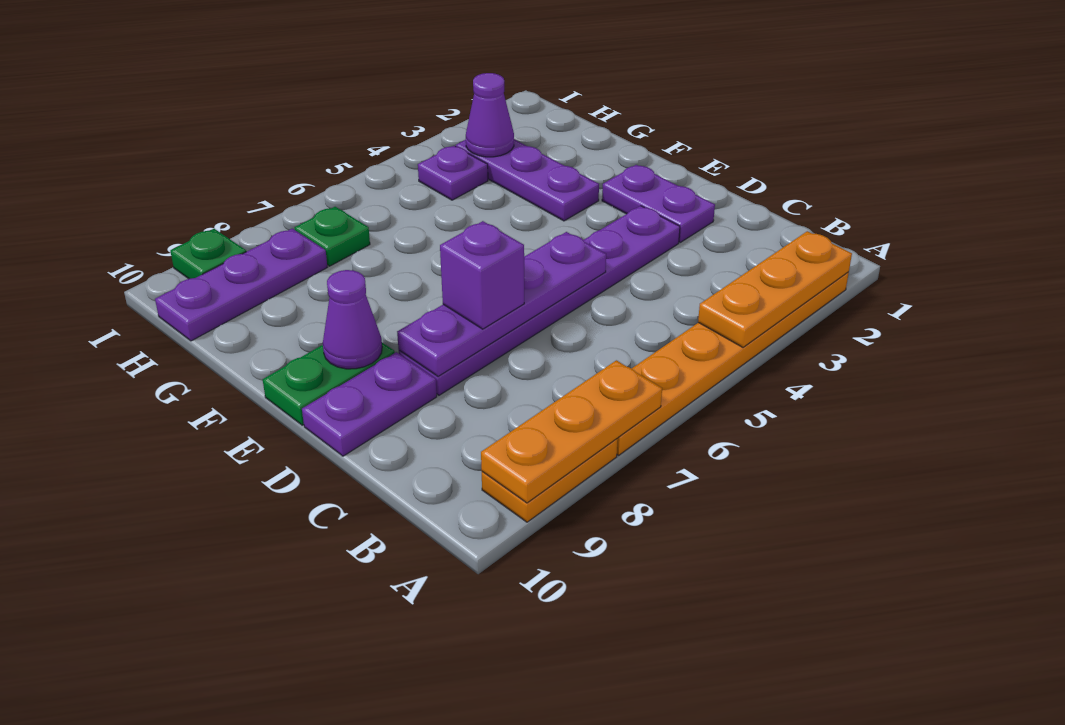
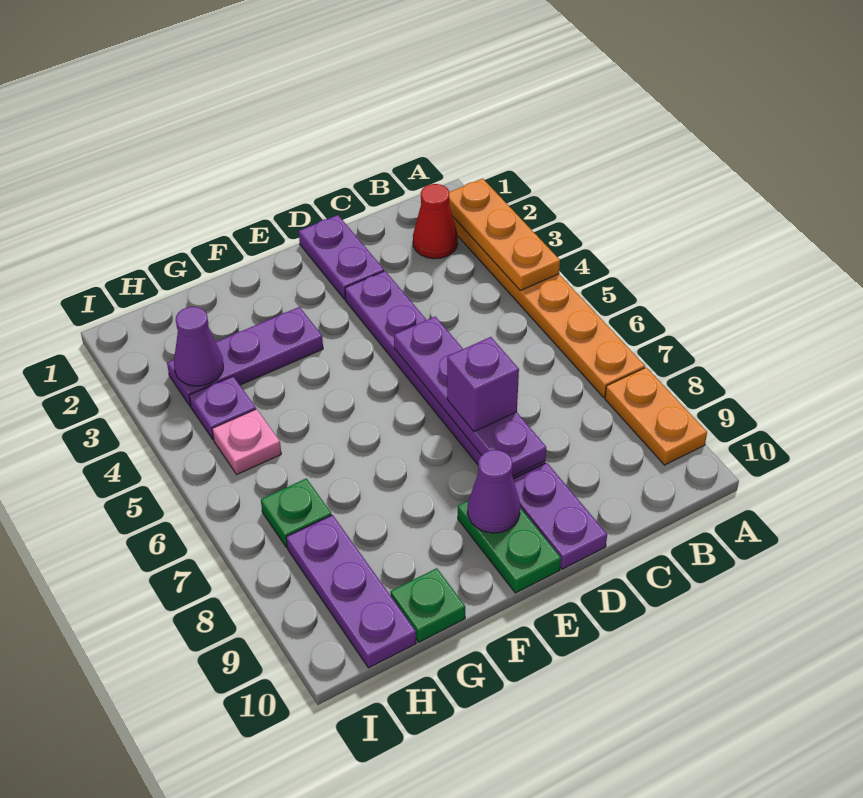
orange plate A7:A9 level 2 -> none
none -> red cone B2 level 1
purple plate D2:E2 level 1 -> purple plate D1:D2 level 1
none -> pink plate H5 level 1
green plate I9 level 1 -> green plate G10 level 1

